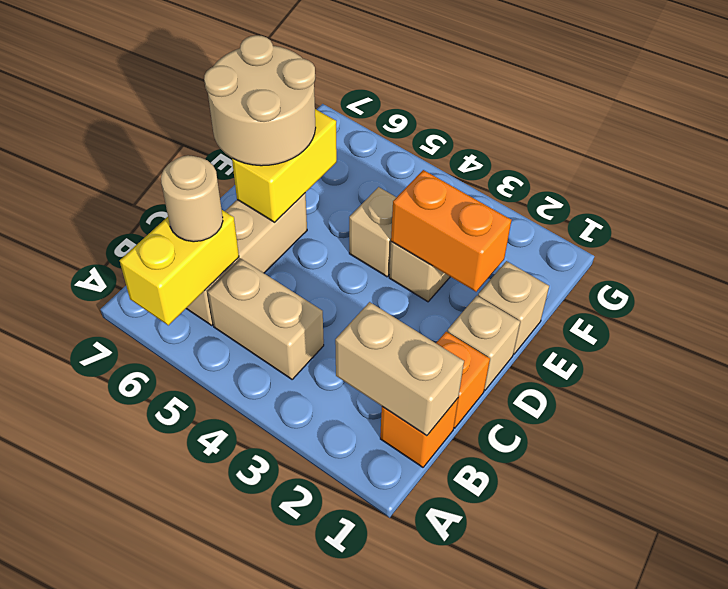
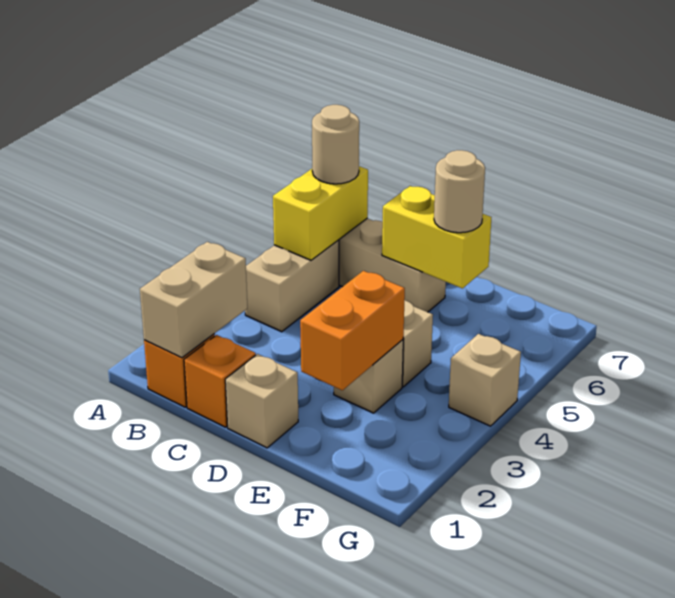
yellow brick A6:B6 level 2 -> yellow brick B5:B6 level 2
tan round brick D6:E7 level 3 -> tan round brick E6 level 3
tan brick E1 level 1 -> tan brick G4 level 1

